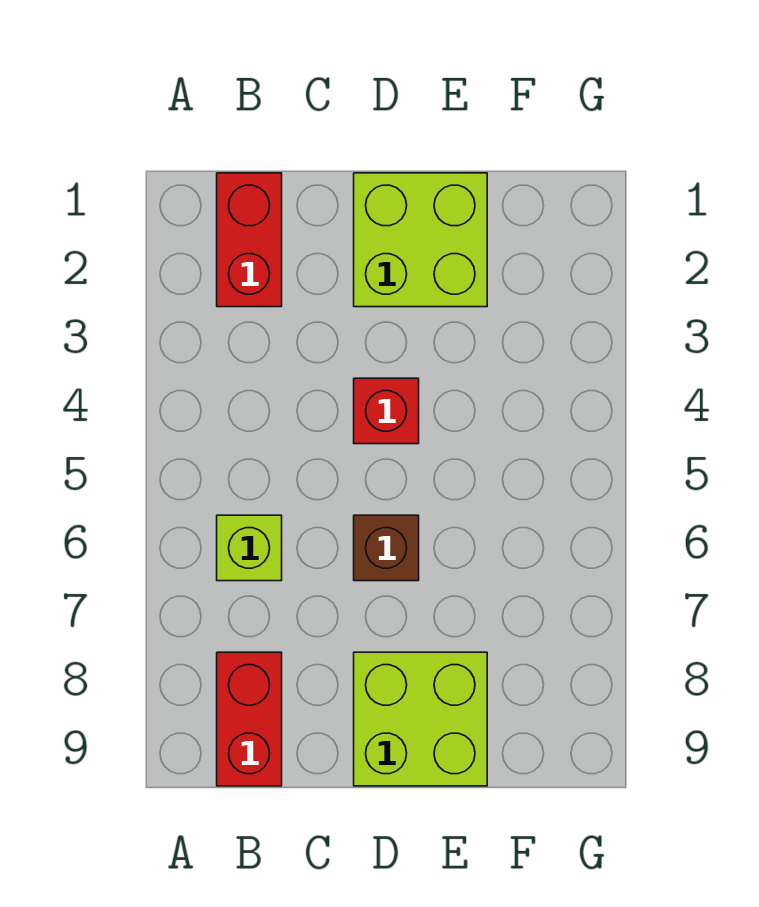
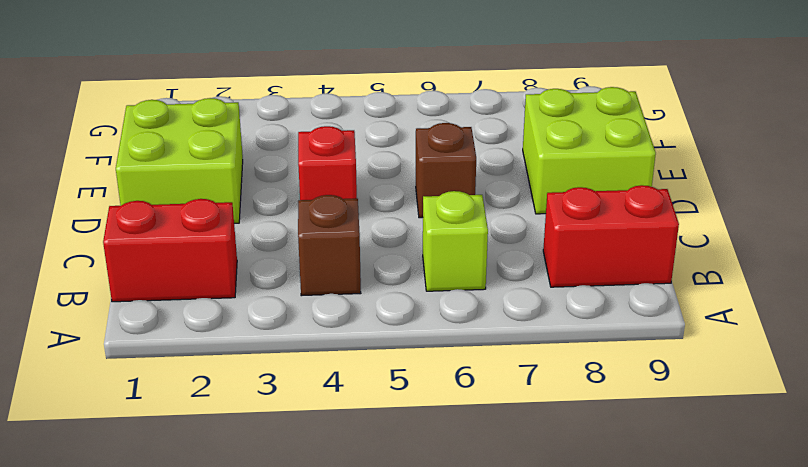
none -> brown brick B4 level 1

